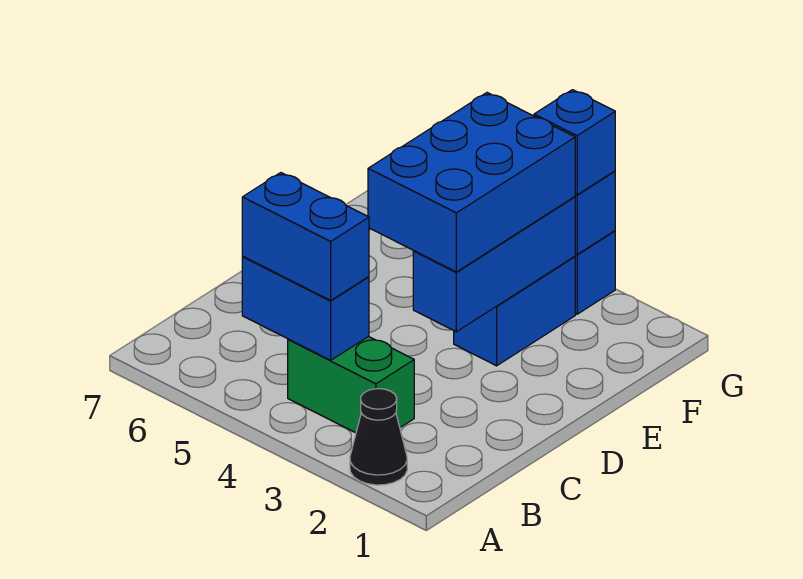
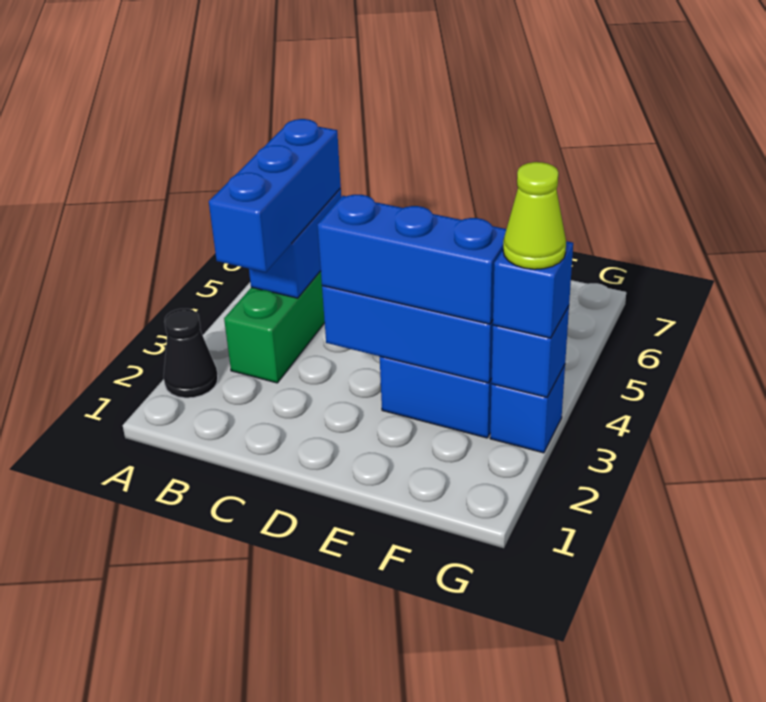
blue brick B4:B5 level 3 -> blue brick B3:B5 level 3
blue brick D3:F4 level 3 -> blue brick D3:F3 level 3
none -> lime cone G3 level 4

